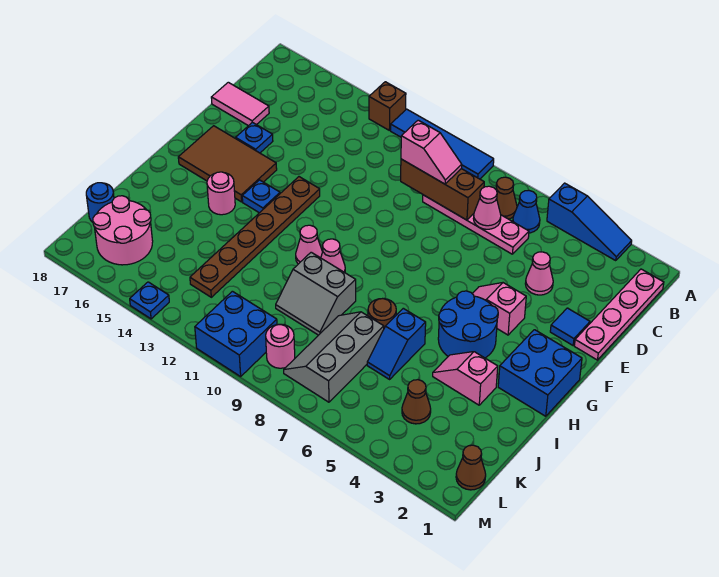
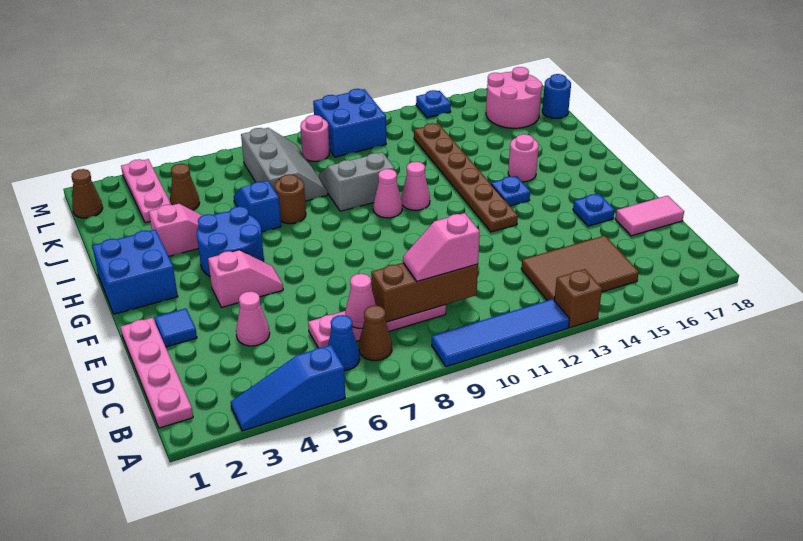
brown tile F15:G17 level 1 -> brown tile B13:C15 level 1
none -> pink plate K3:M3 level 1

